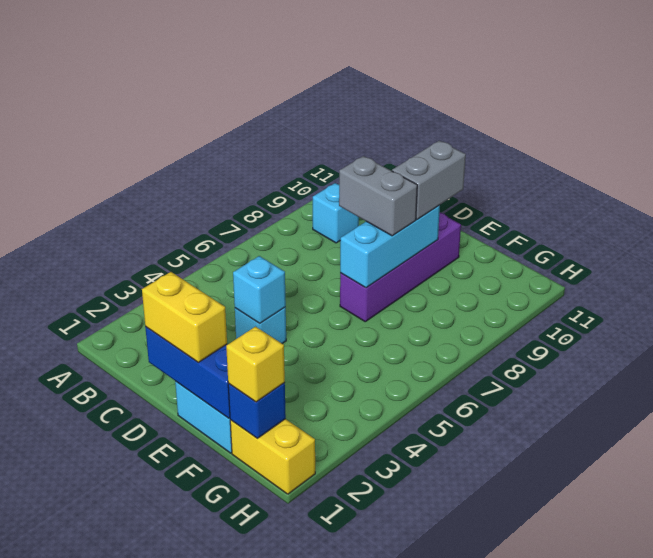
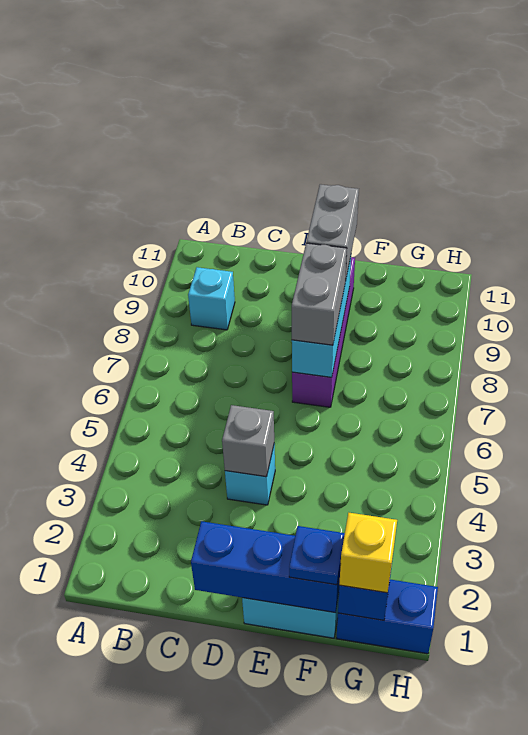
yellow brick D1:E1 level 3 -> none
cyan brick D4 level 2 -> grey brick D4 level 2
grey brick D8:E8 level 3 -> grey brick E7:E8 level 3
none -> blue plate F1 level 3
yellow brick G1:H1 level 1 -> blue brick G1:H1 level 1

